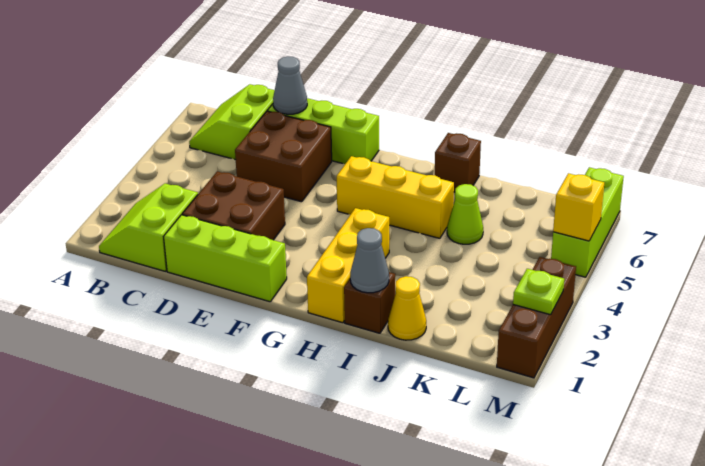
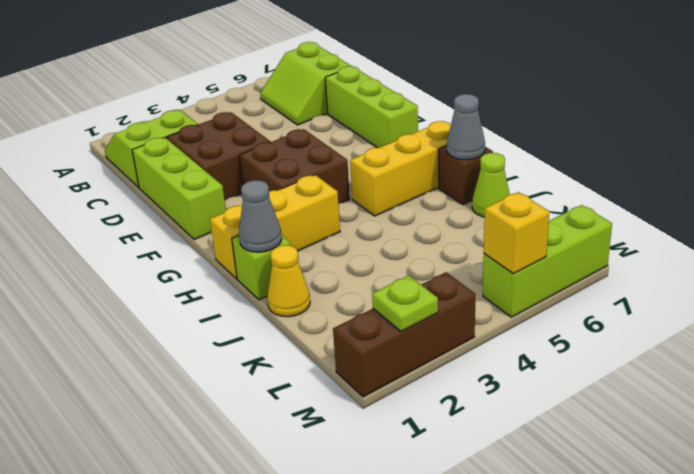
lime slope B6:C7 level 1 top C -> lime slope B6:C7 level 1 top 7
brown brick D5:E6 level 1 -> brown brick F3:G4 level 1
grey cone D7 level 2 -> grey cone I7 level 2
yellow brick G5:I5 level 1 -> yellow brick H5:H7 level 1
brown brick I1 level 1 -> lime brick I1 level 1
lime cone J5 level 1 -> lime cone J7 level 1

